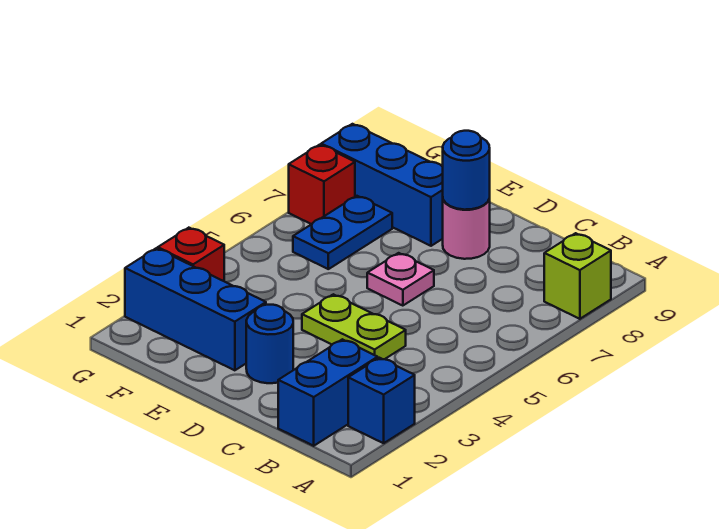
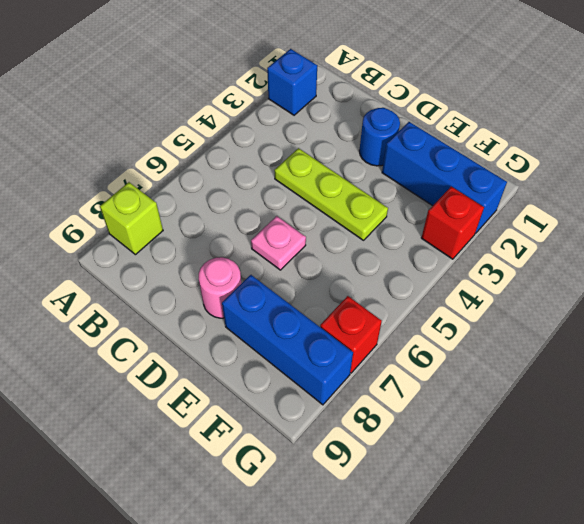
blue brick B1:B2 level 1 -> none
lime plate C4:D4 level 1 -> lime plate C4:E4 level 1
blue round brick D8 level 2 -> none
blue plate F6:F7 level 1 -> none

